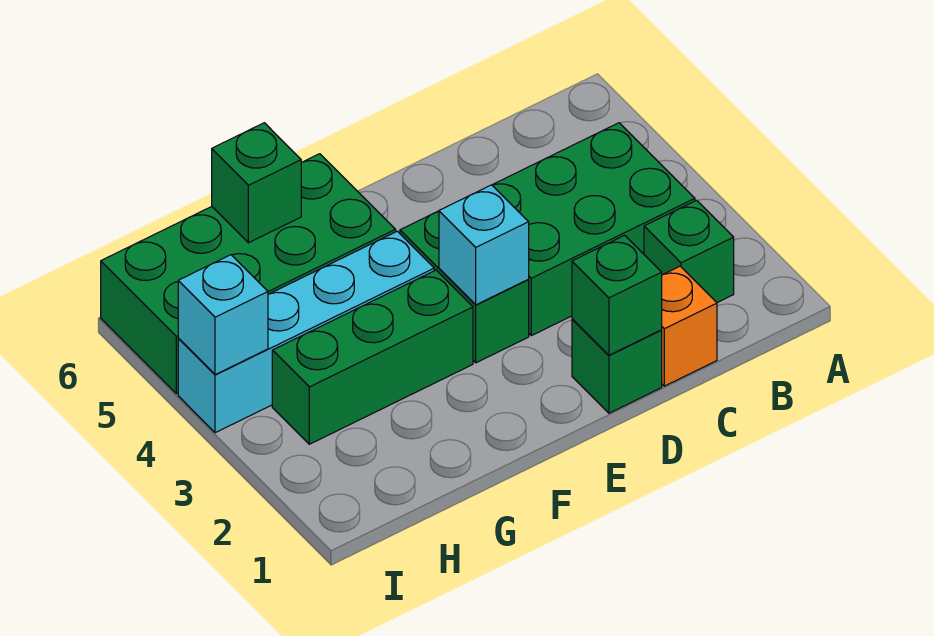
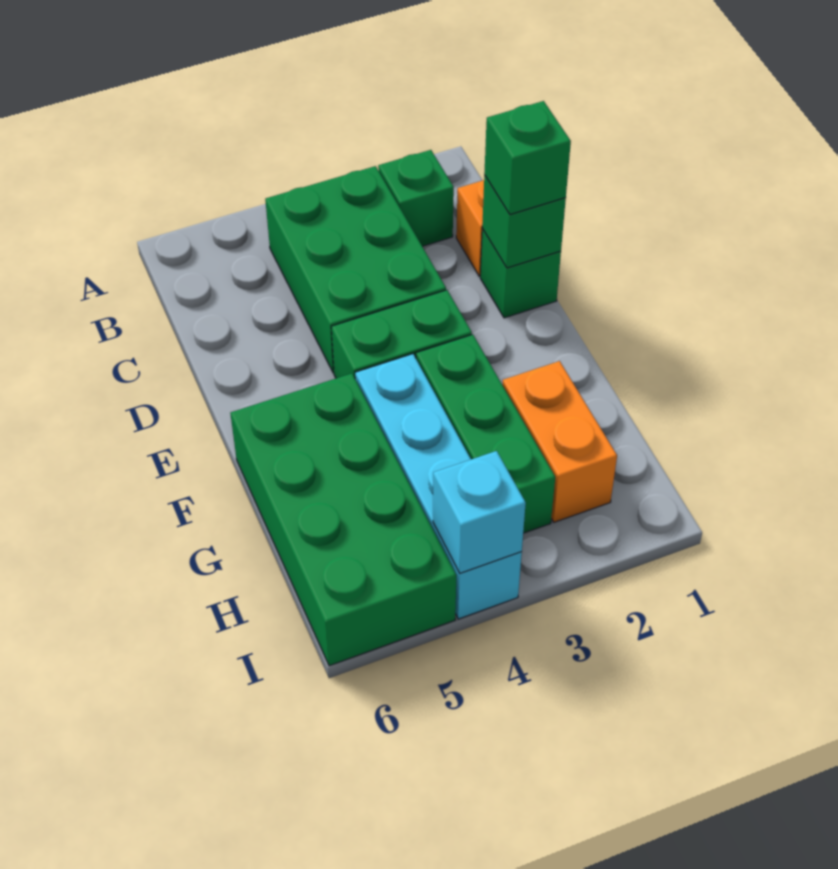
cyan brick E3 level 2 -> none
none -> orange brick G2:H2 level 1
green brick G6 level 2 -> green brick D1 level 3

